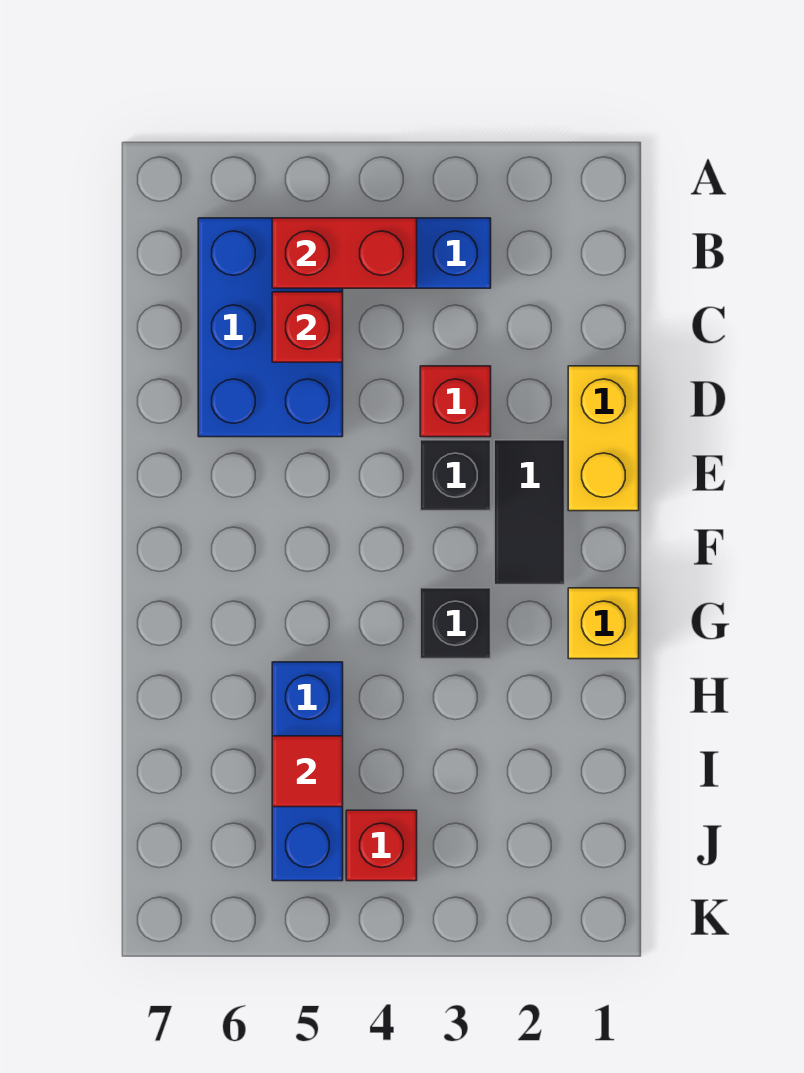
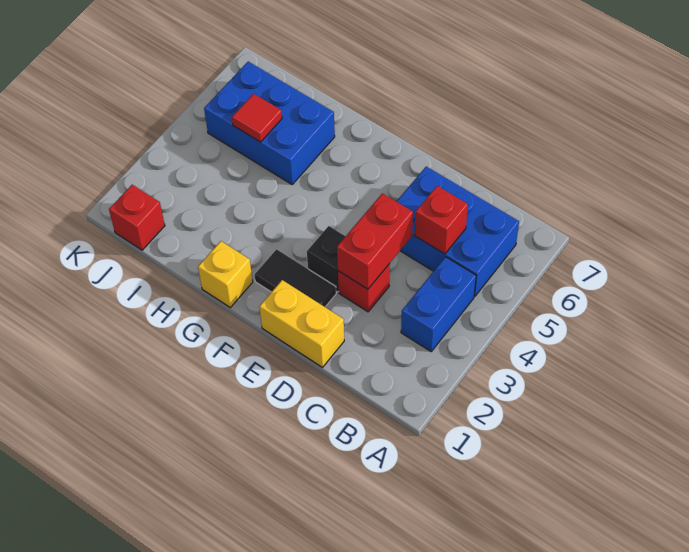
red brick B4:B5 level 2 -> red brick D3:D4 level 2
black brick G3 level 1 -> none
blue brick H5:J5 level 1 -> blue brick H5:J6 level 1
red brick J4 level 1 -> red brick J1 level 1

